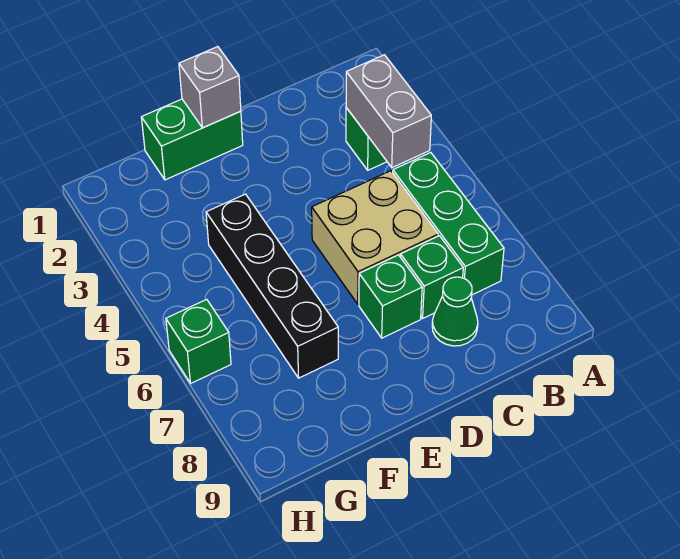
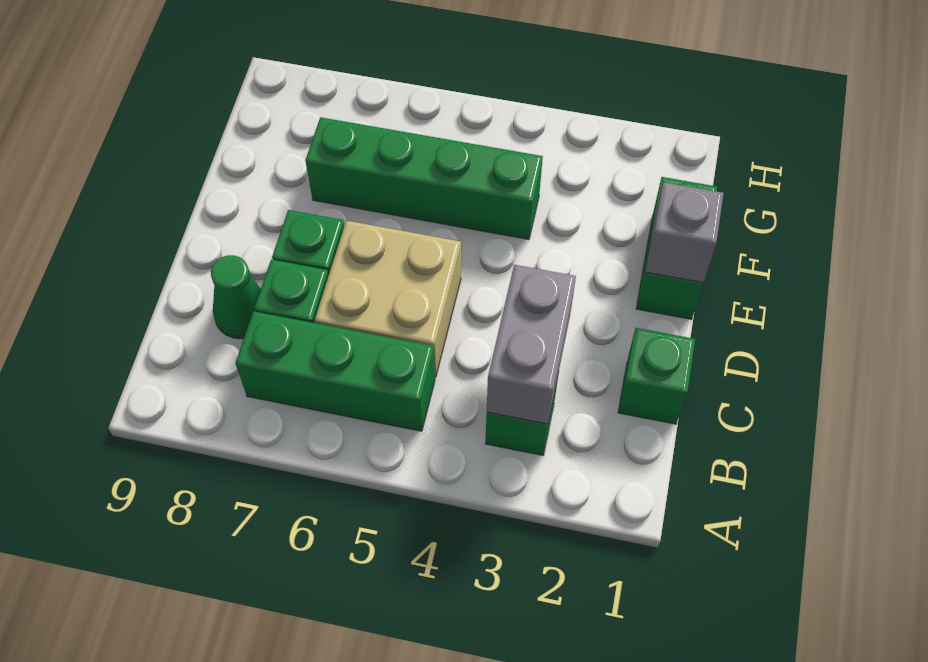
grey brick B3:B4 level 2 -> grey brick B3:C3 level 2
black brick F4:F7 level 1 -> green brick F4:F7 level 1
green brick H6 level 1 -> green brick C1 level 1

